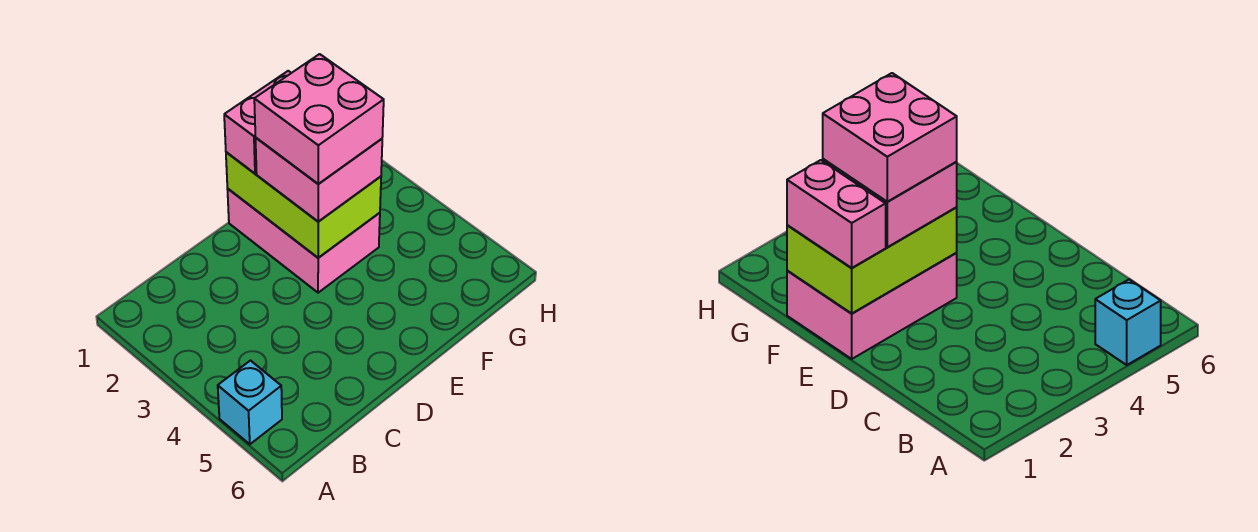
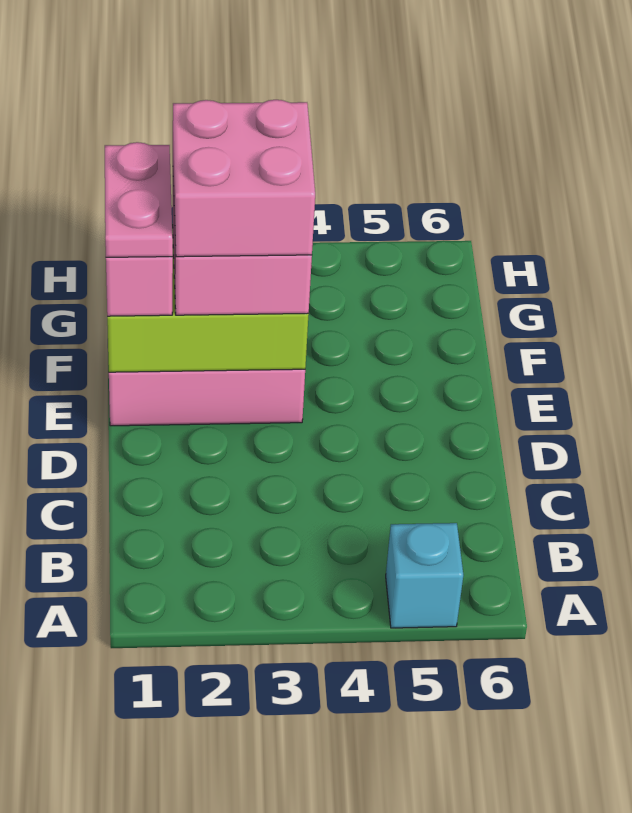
none -> pink plate E1:F1 level 4

